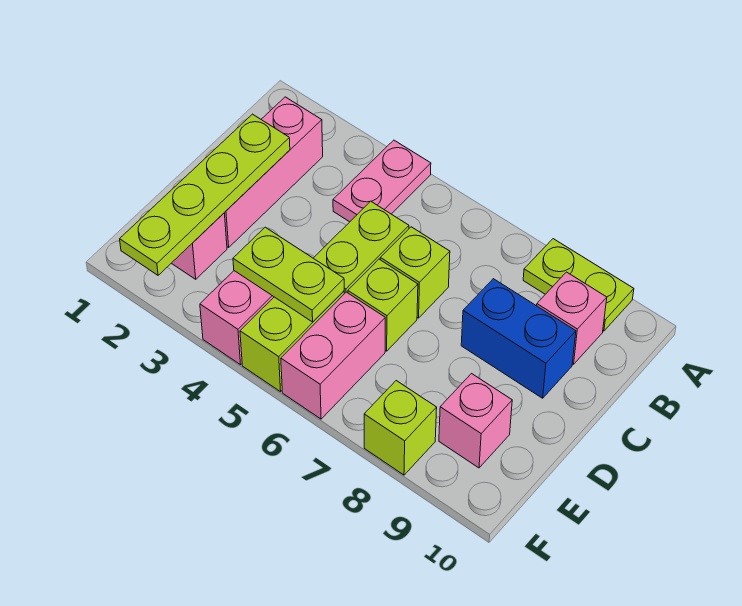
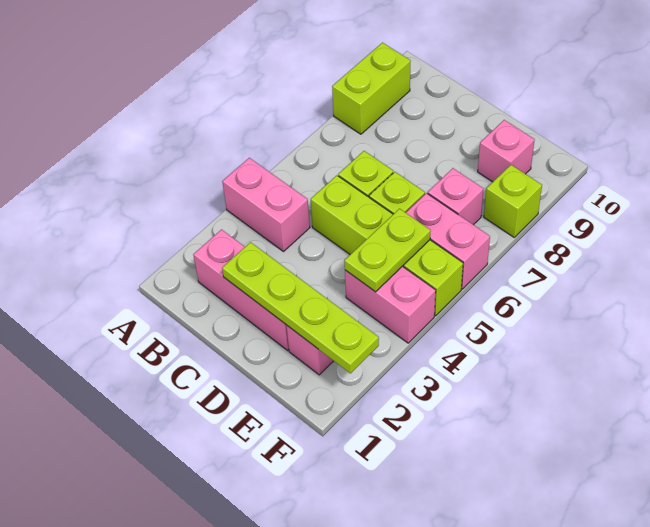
pink plate A4:B4 level 1 -> pink brick A4:B4 level 1
lime plate A8:A9 level 1 -> lime brick A8:A9 level 1
pink brick B9 level 1 -> pink brick E7 level 1
blue brick C8:C9 level 1 -> none

